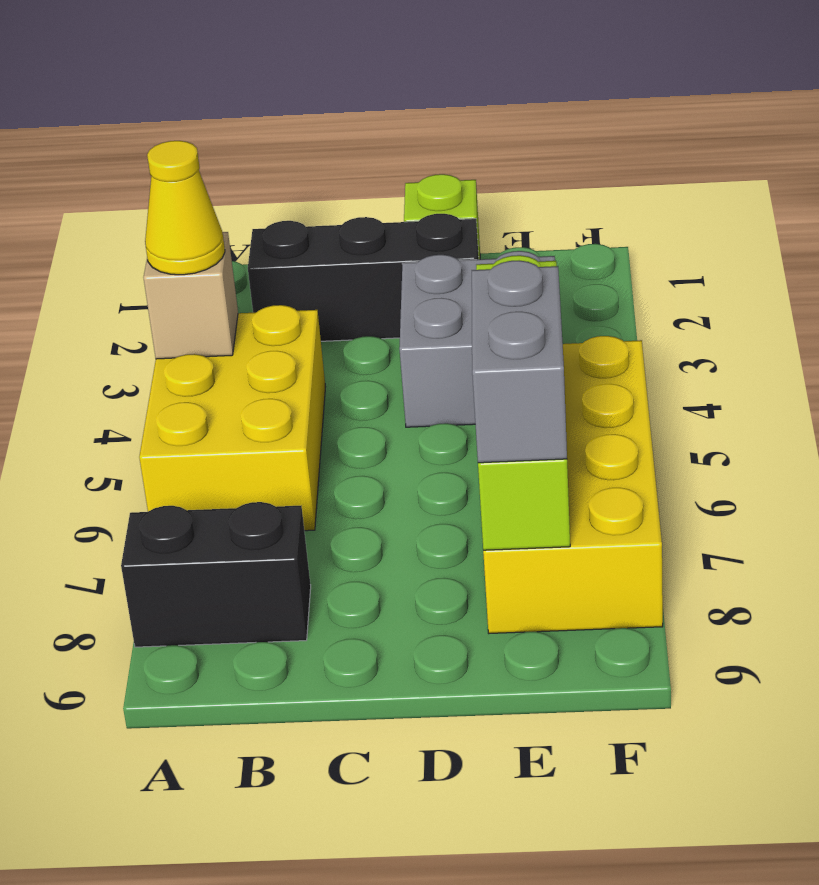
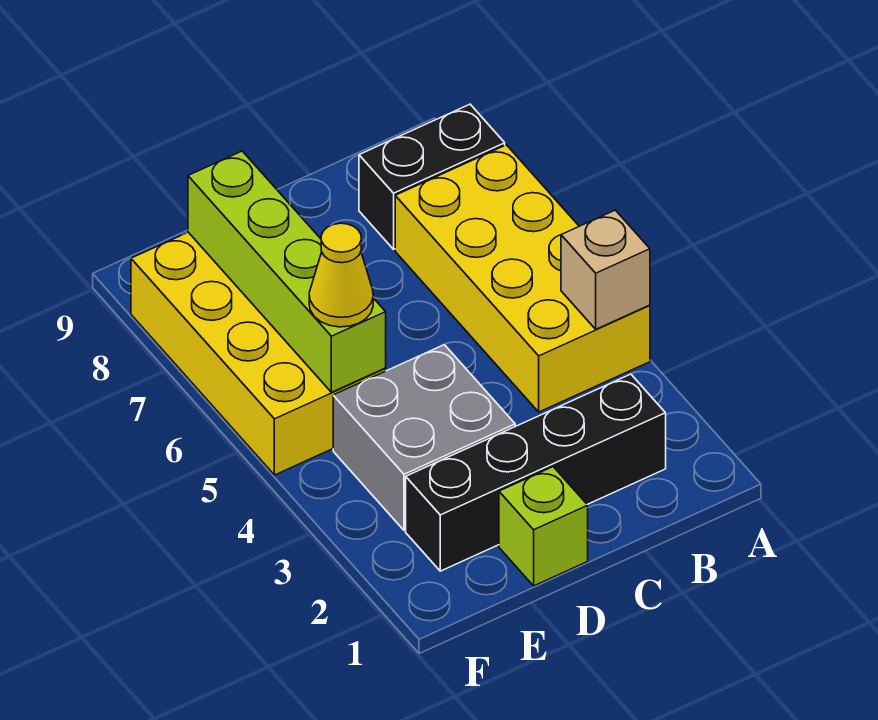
yellow brick A4:B6 level 1 -> yellow brick A4:B7 level 1
yellow cone A4 level 3 -> yellow cone E5 level 3
black brick B2:D2 level 1 -> black brick B2:E2 level 1
grey brick E7:E8 level 3 -> none

